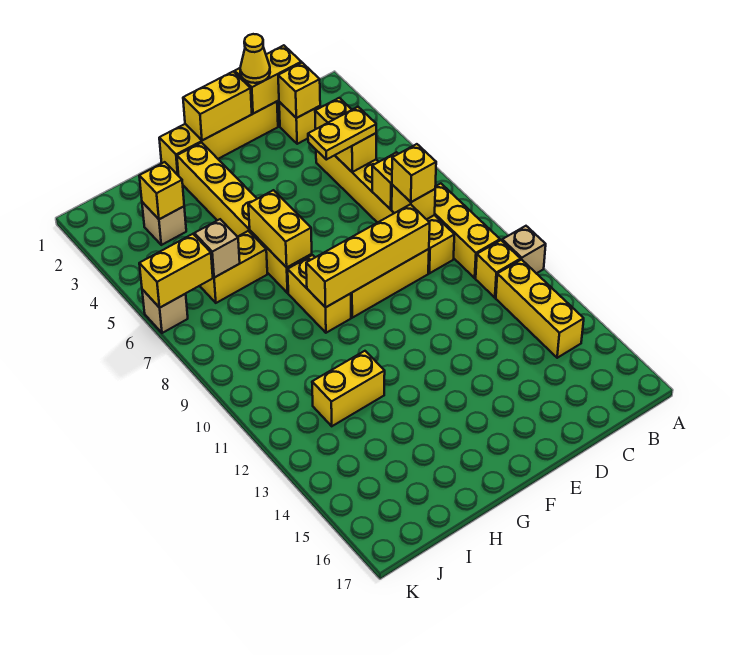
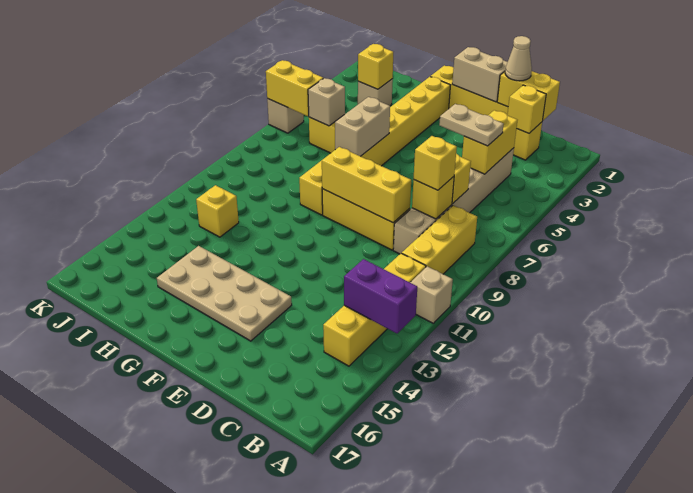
none -> purple brick A13:B13 level 2
yellow brick C4:C9 level 1 -> tan brick C4:C9 level 1
yellow plate C5:D5 level 3 -> tan plate C5:D5 level 3
yellow cone D1 level 3 -> tan cone D1 level 3
yellow brick D9:G9 level 2 -> yellow brick D9:F9 level 2
yellow brick E1:F1 level 2 -> tan brick E1:F1 level 2
none -> tan plate E14:H15 level 1
yellow brick G6:G7 level 2 -> tan brick G6:G7 level 2
yellow brick H12:I12 level 1 -> yellow brick I12 level 1

